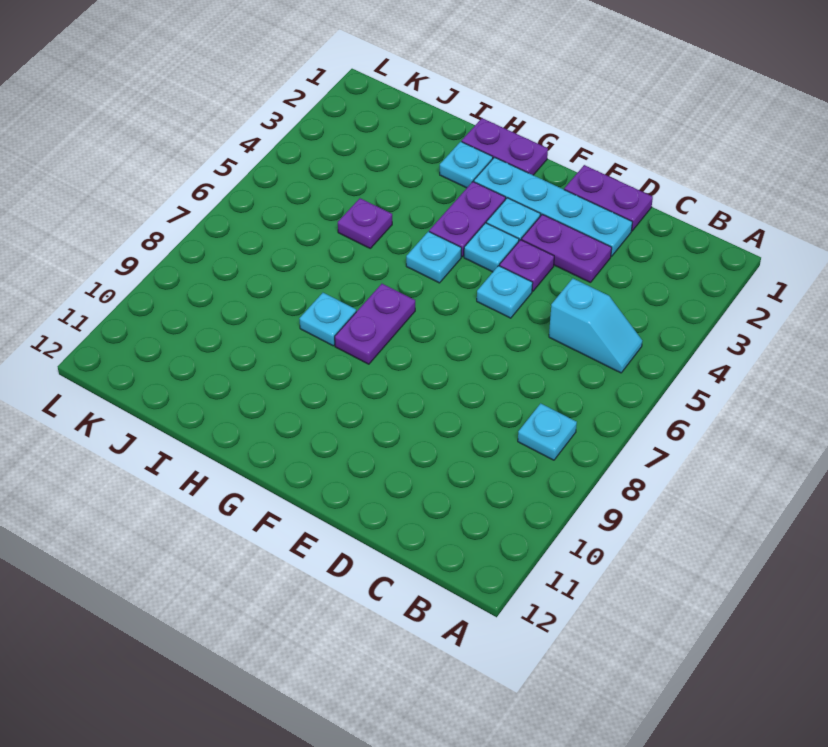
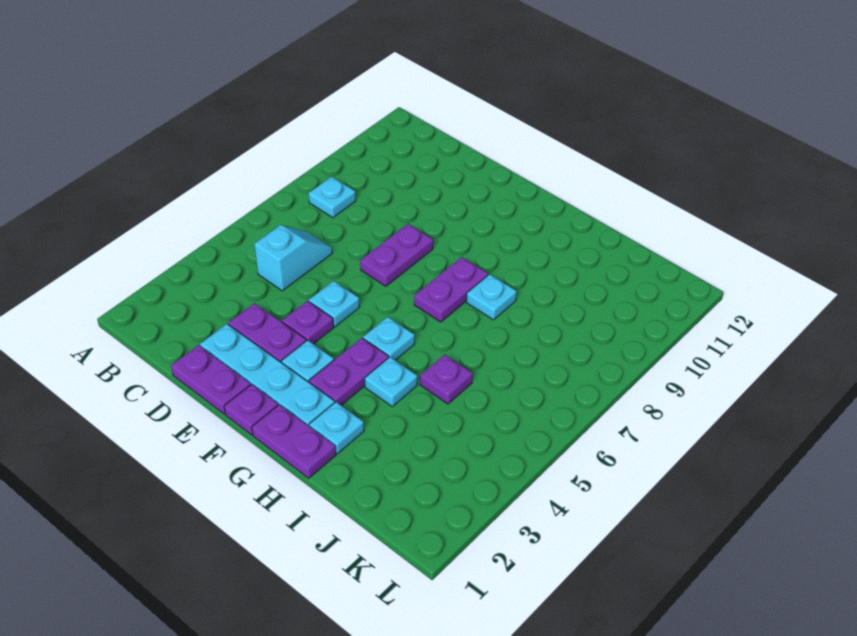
cyan slope B5:C5 level 1 top C -> cyan slope C5:C6 level 1 top 5
none -> purple plate E7:E8 level 1
none -> purple plate F1 level 1
cyan plate F4 level 1 -> cyan plate H4 level 1

